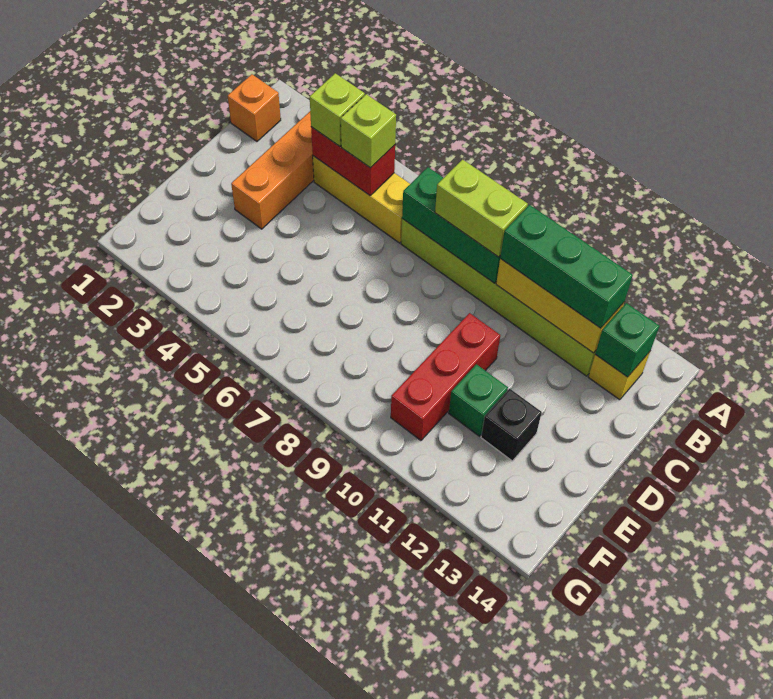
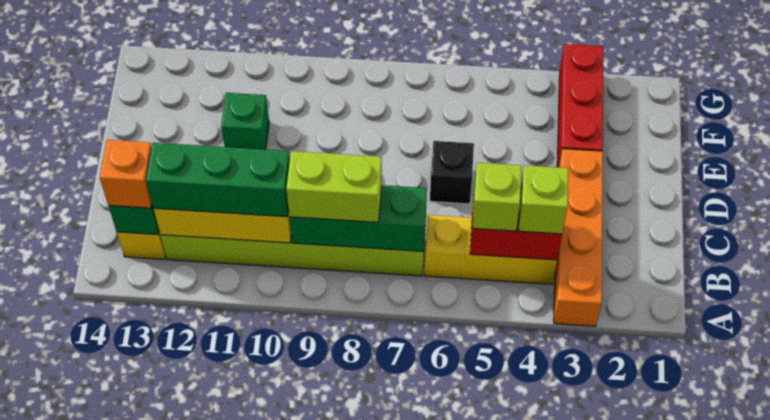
orange brick B1 level 1 -> orange brick B13 level 3
red brick D10:F10 level 1 -> red brick E3:G3 level 1
black brick E12 level 1 -> black brick D6 level 1

